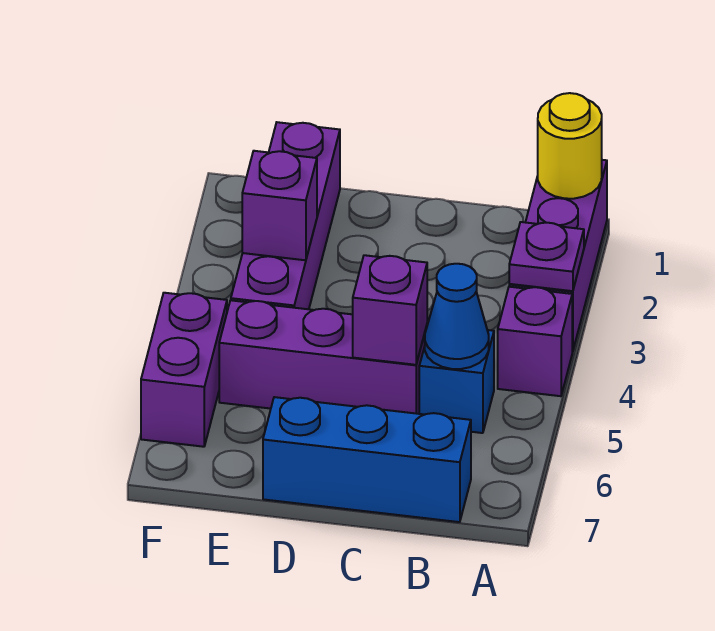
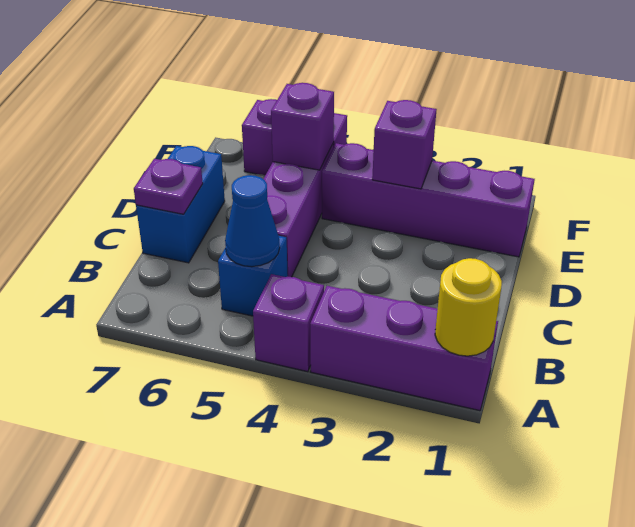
purple plate A3 level 2 -> purple plate C7 level 2
blue brick B7:D7 level 1 -> blue brick C7:D7 level 1
purple brick C5 level 2 -> purple brick E5 level 2

